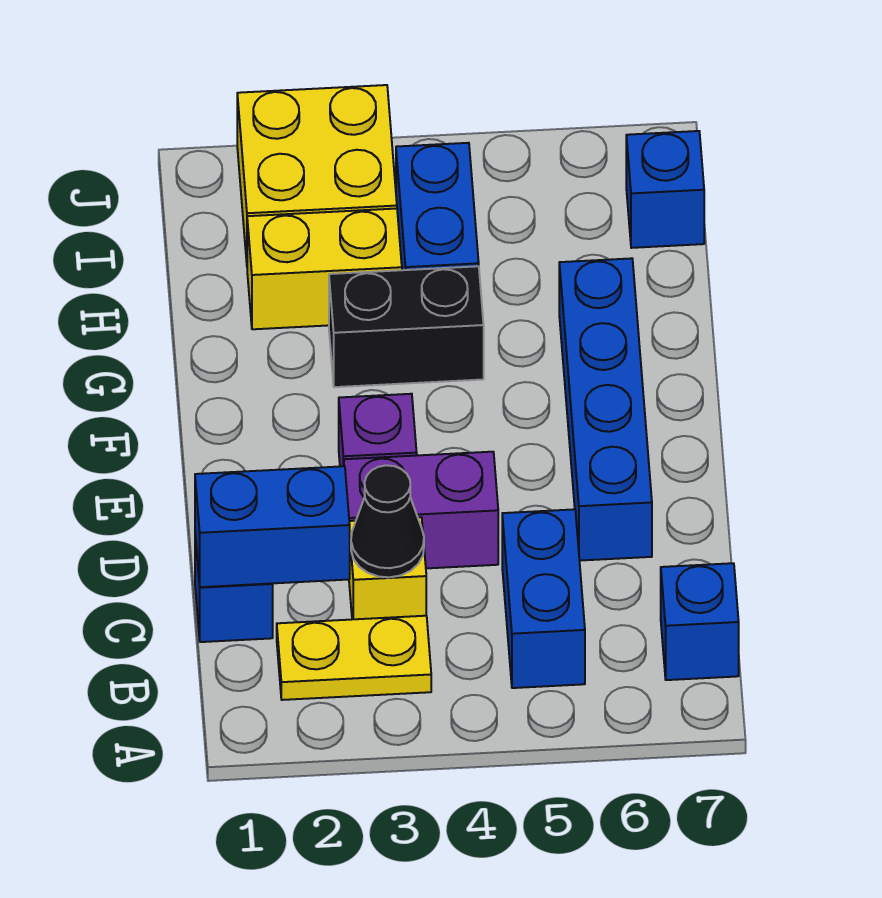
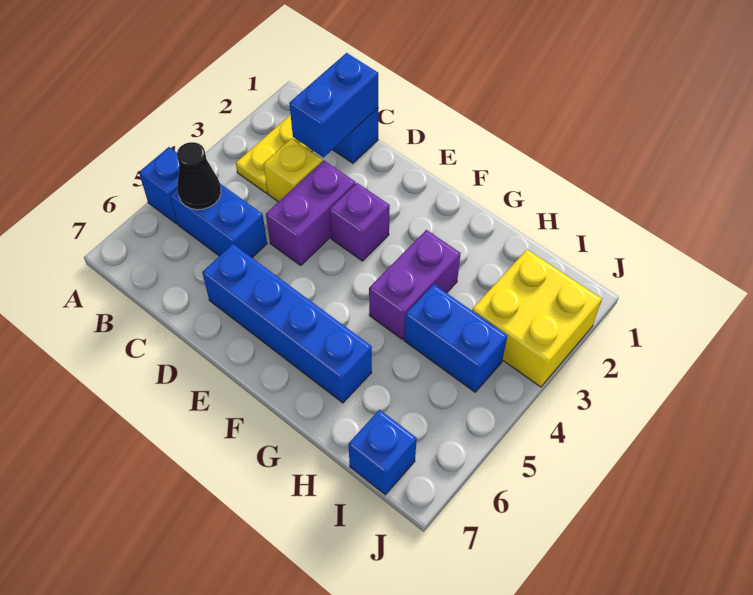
blue brick B7 level 1 -> blue brick A5 level 1
black cone C3 level 2 -> black cone B5 level 2
black brick G3:G4 level 1 -> purple brick G3:G4 level 1
yellow brick H2:H3 level 1 -> none

